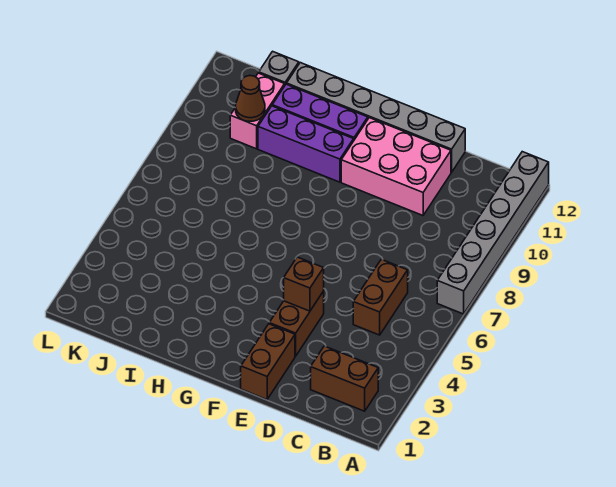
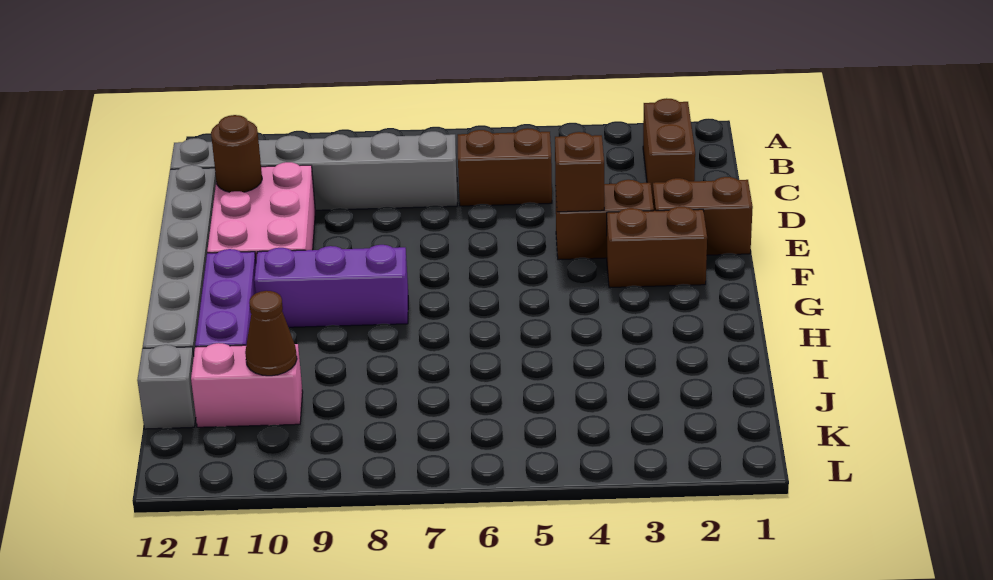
grey brick A7:A12 level 1 -> grey brick C7:C12 level 1
none -> brown round brick D11 level 2
none -> brown brick F2:F3 level 1
purple brick G10:I10 level 1 -> purple brick G8:G10 level 1

